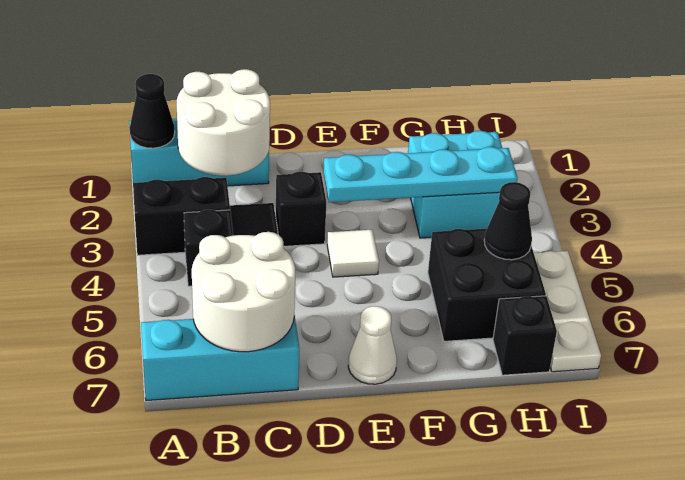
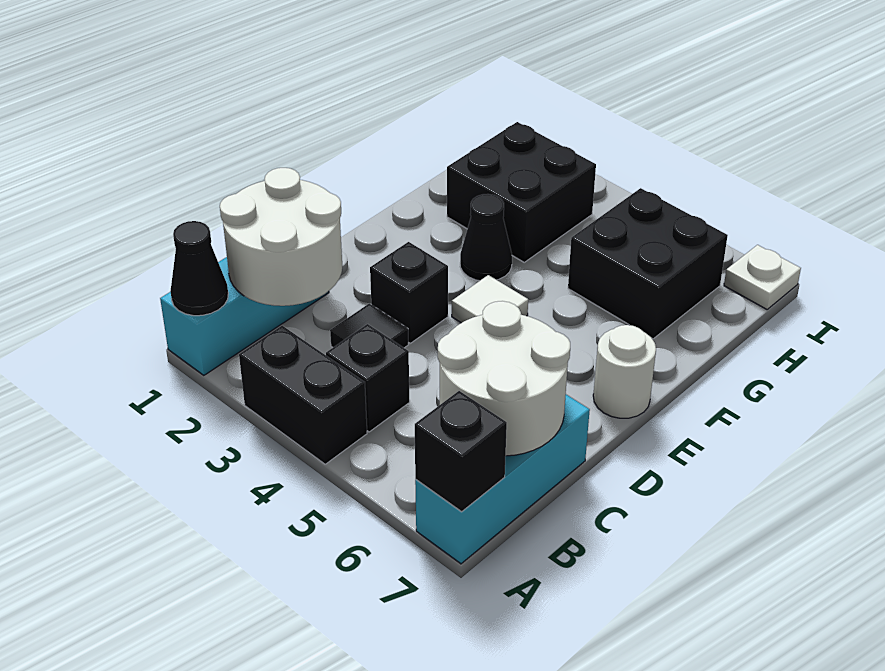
black brick A3:B3 level 1 -> black brick A3:A4 level 1
cyan plate E3:H3 level 2 -> none
white cone E7 level 1 -> white round brick E7 level 1
cyan brick G2:H3 level 1 -> black brick G2:H3 level 1
black cone H5 level 2 -> black cone F3 level 1
black brick H7 level 1 -> black brick A7 level 2
white plate I5:I7 level 1 -> white plate I7 level 1

